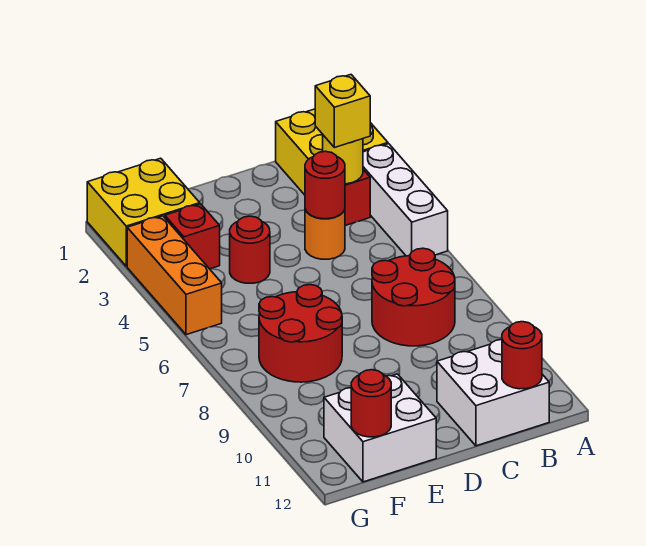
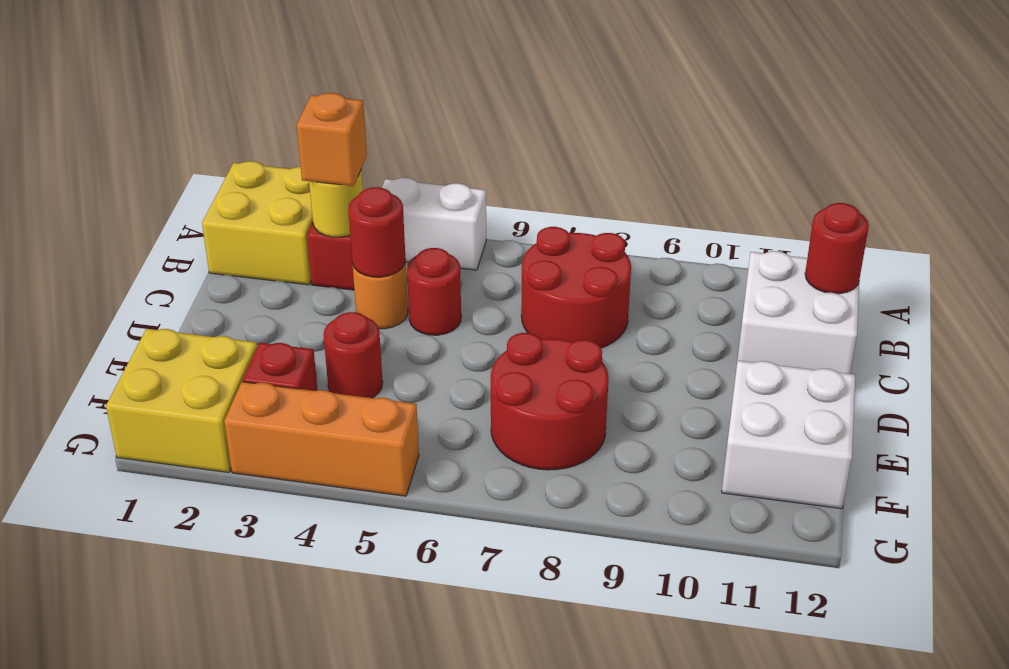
white brick A3:A5 level 1 -> white brick A4:A5 level 1
yellow brick B3 level 3 -> orange brick B3 level 3
red round brick F12 level 2 -> red round brick C5 level 1

